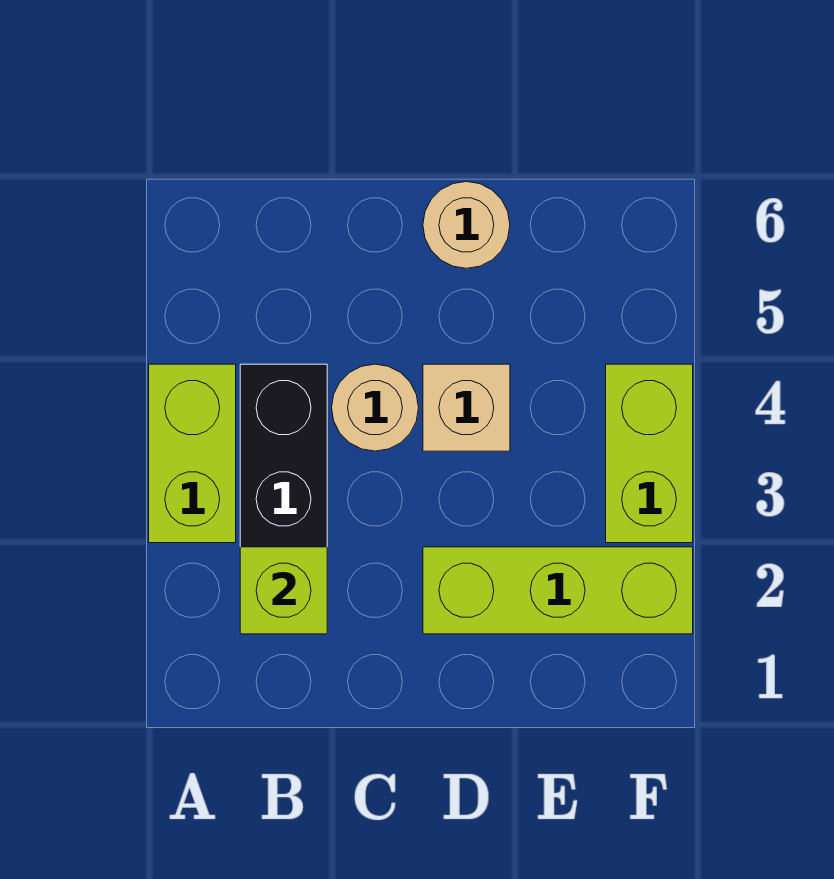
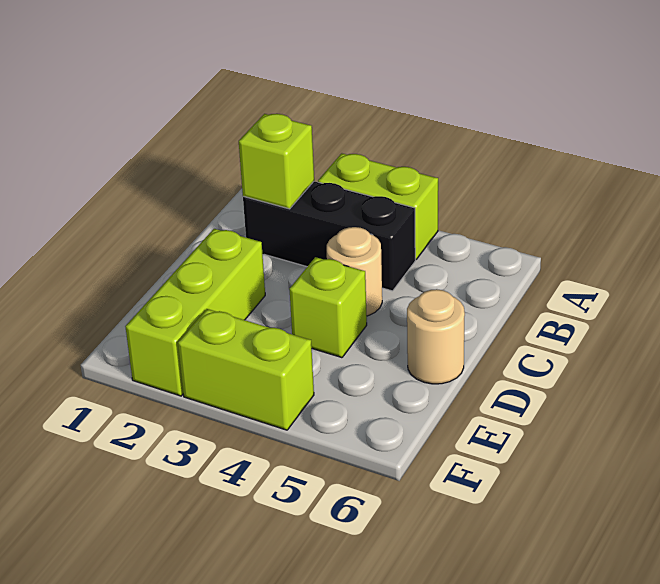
tan brick D4 level 1 -> lime brick D4 level 1

